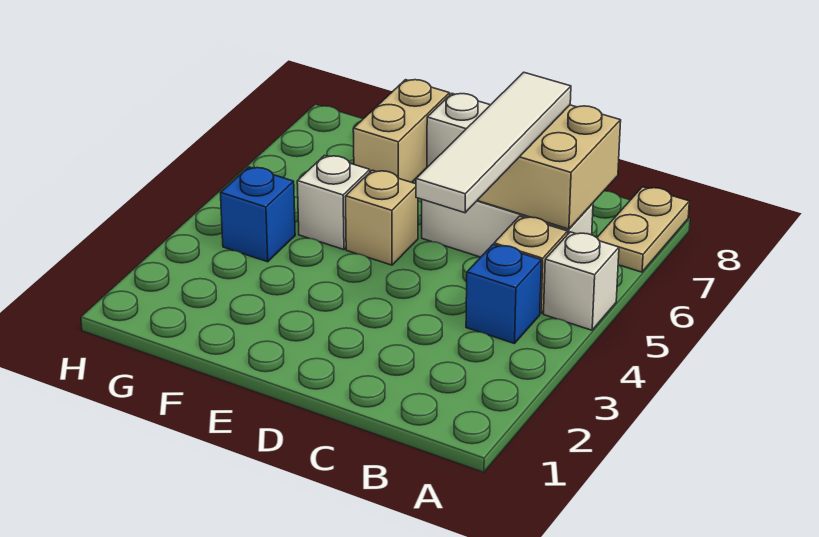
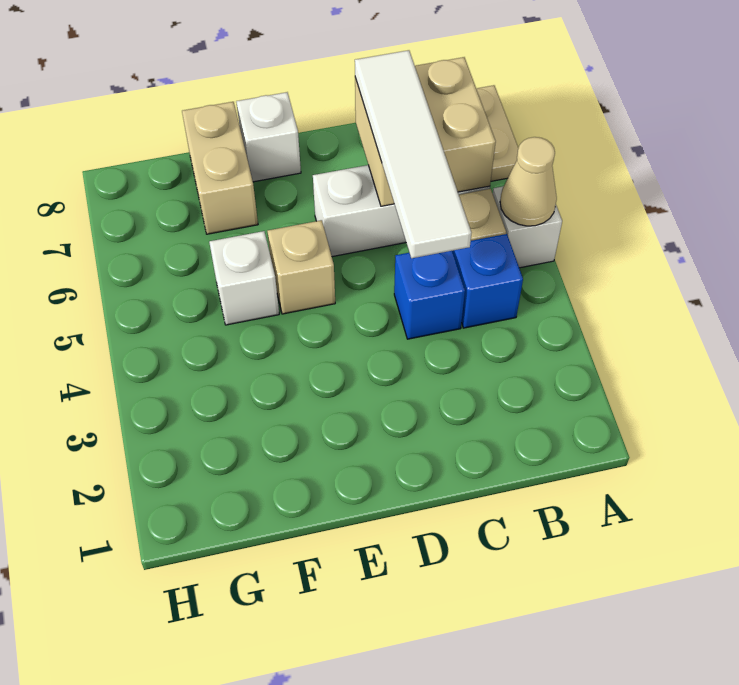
none -> tan cone A5 level 2
blue brick G4 level 1 -> blue brick C4 level 1

